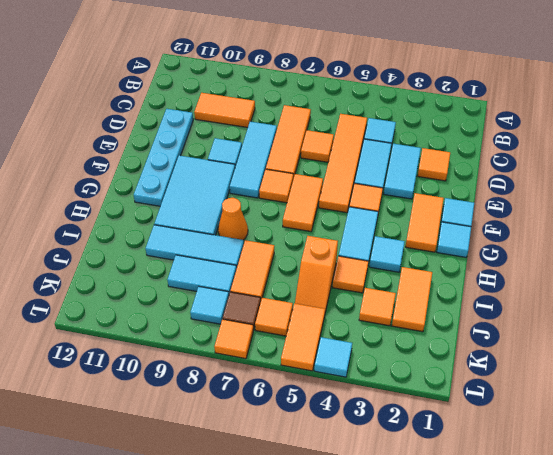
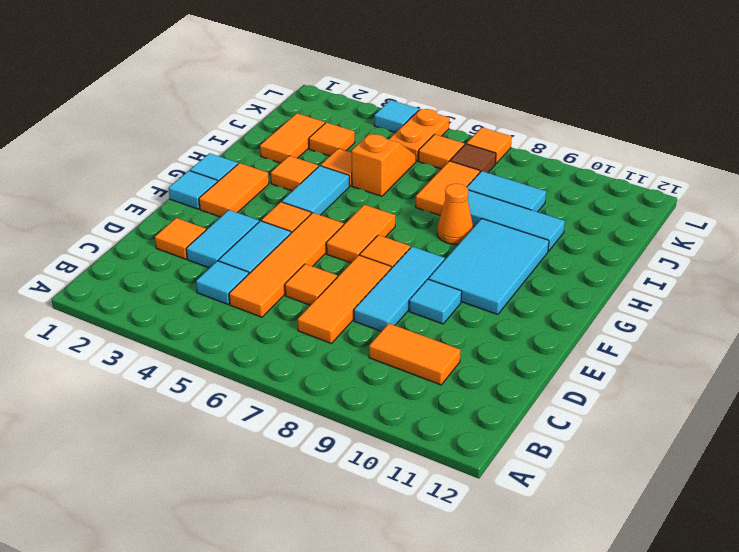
cyan plate D11:G11 level 1 -> none
cyan tile H3 level 1 -> orange tile H3 level 1
orange tile K5:L5 level 1 -> orange plate K5:L5 level 1
cyan tile K8 level 1 -> none

